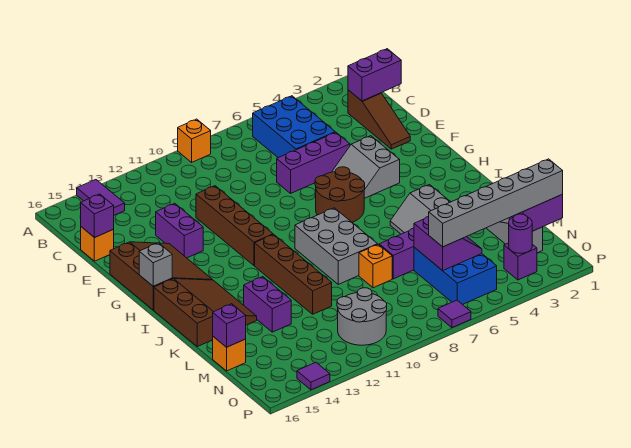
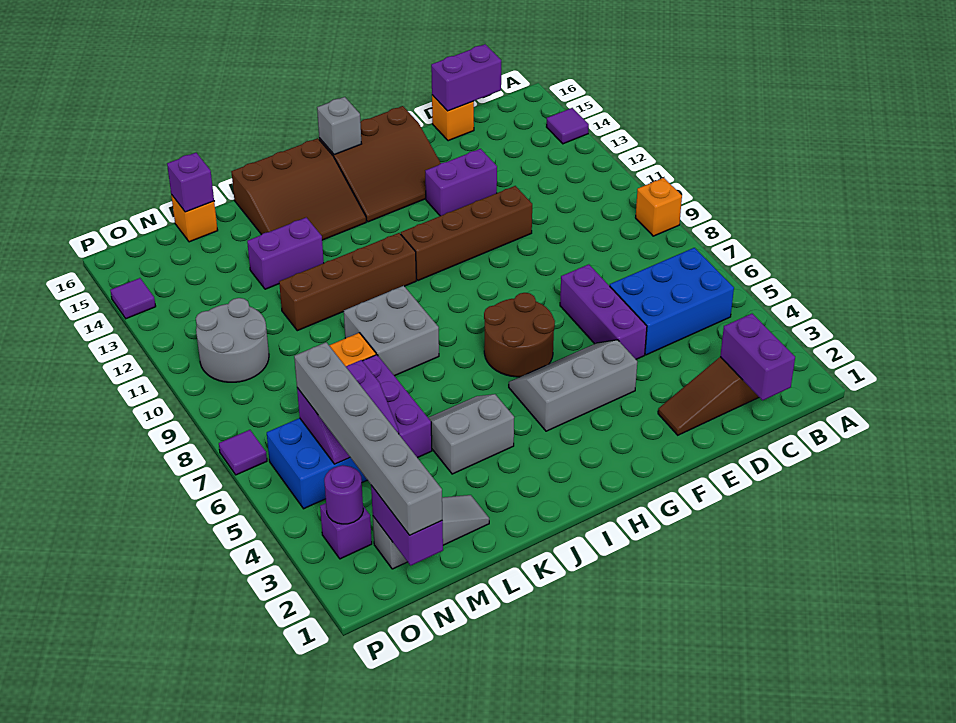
purple tile A14:B14 level 1 -> purple tile A14 level 1
purple brick D16 level 2 -> purple brick C16:D16 level 2
grey slope F4:G5 level 1 top 4 -> grey slope F4:H5 level 1 top 4
grey brick I8:K9 level 1 -> grey brick J8:K9 level 1

